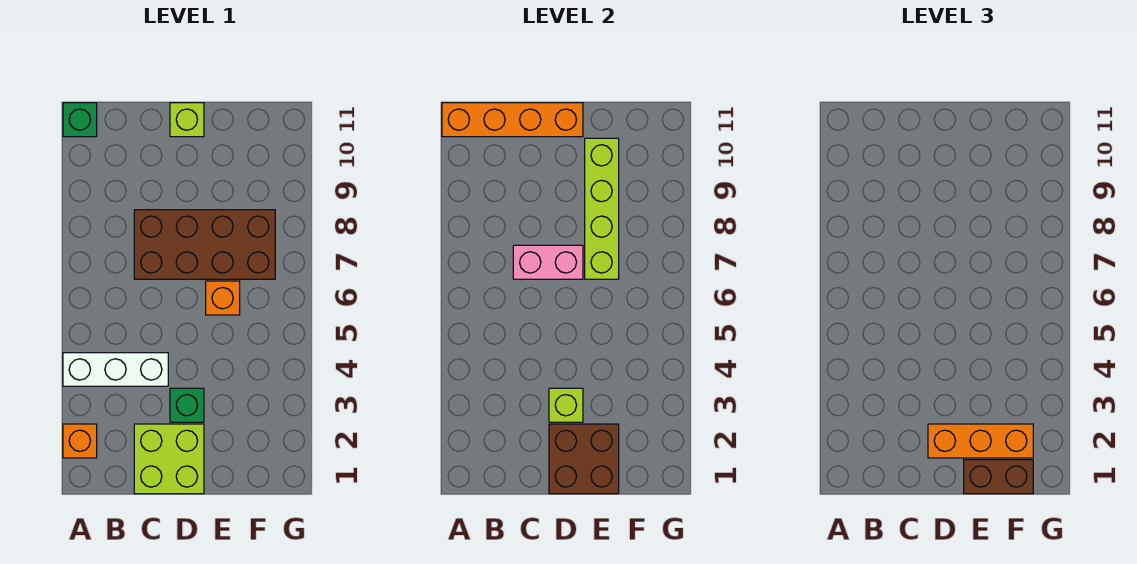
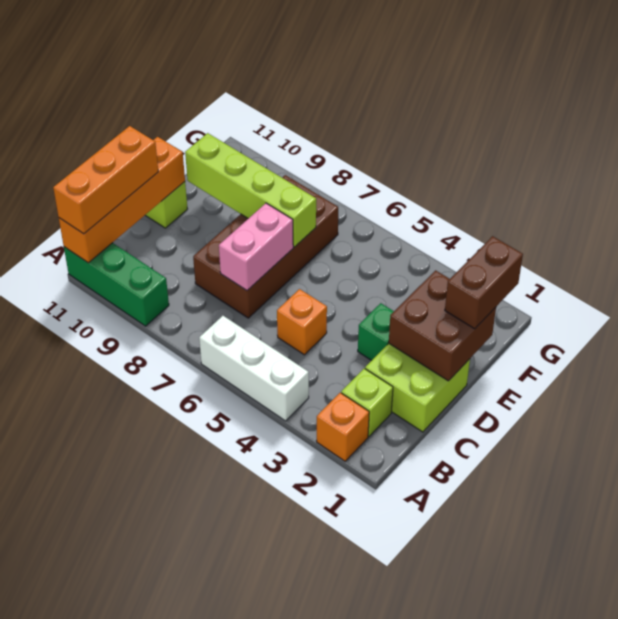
white brick A4:C4 level 1 -> white brick A4:A6 level 1
green brick A11 level 1 -> green brick A9:A11 level 1
orange brick D2:F2 level 3 -> orange brick A11:C11 level 3
lime brick D3 level 2 -> lime brick B2 level 1
orange brick E6 level 1 -> orange brick C5 level 1

